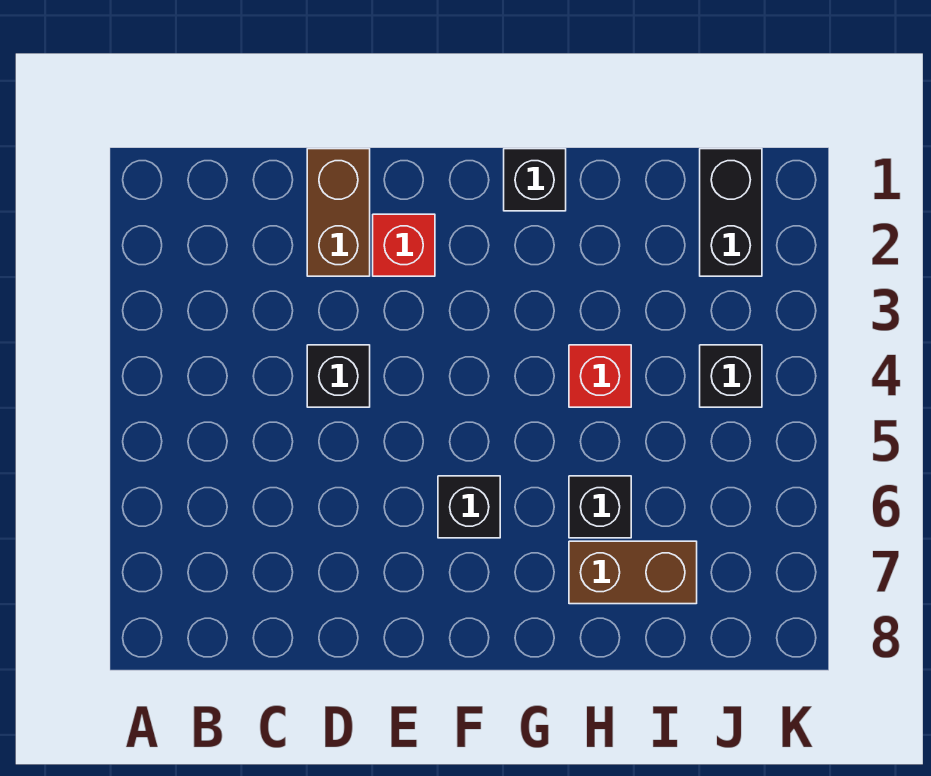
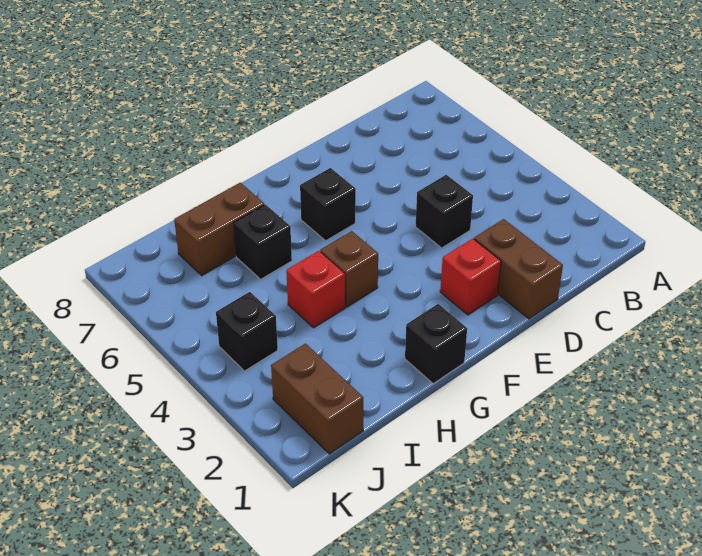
none -> brown brick G4 level 1
black brick J1:J2 level 1 -> brown brick J1:J2 level 1

